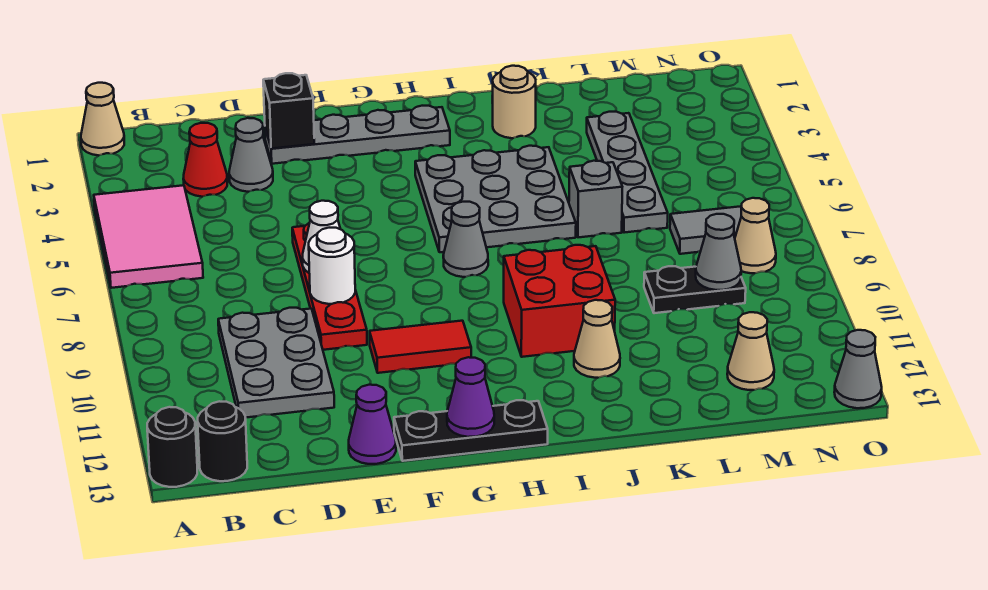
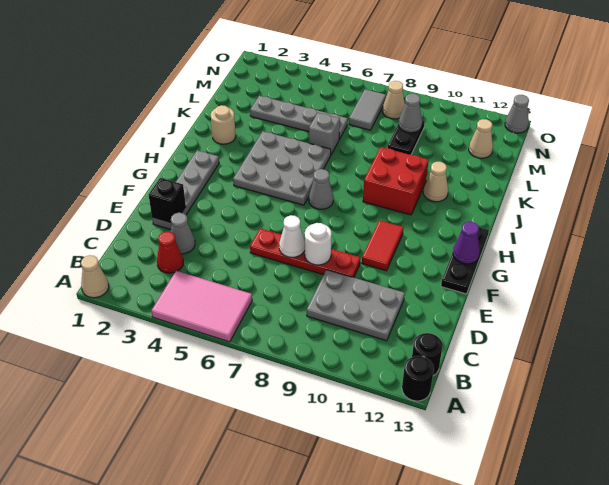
purple cone E13 level 1 -> none

